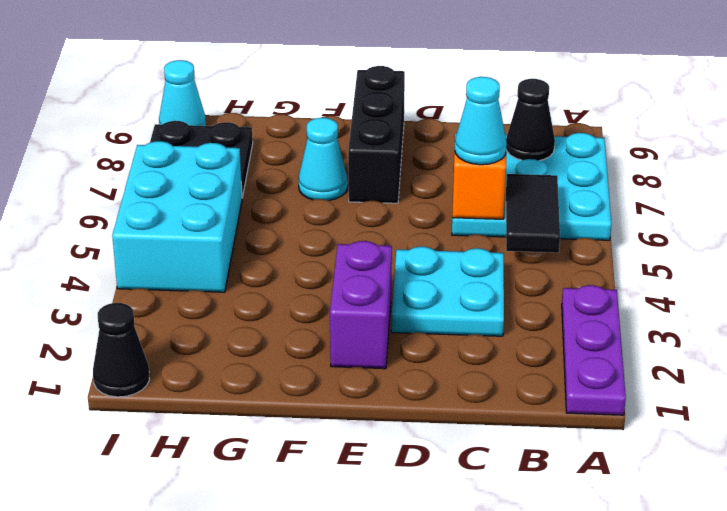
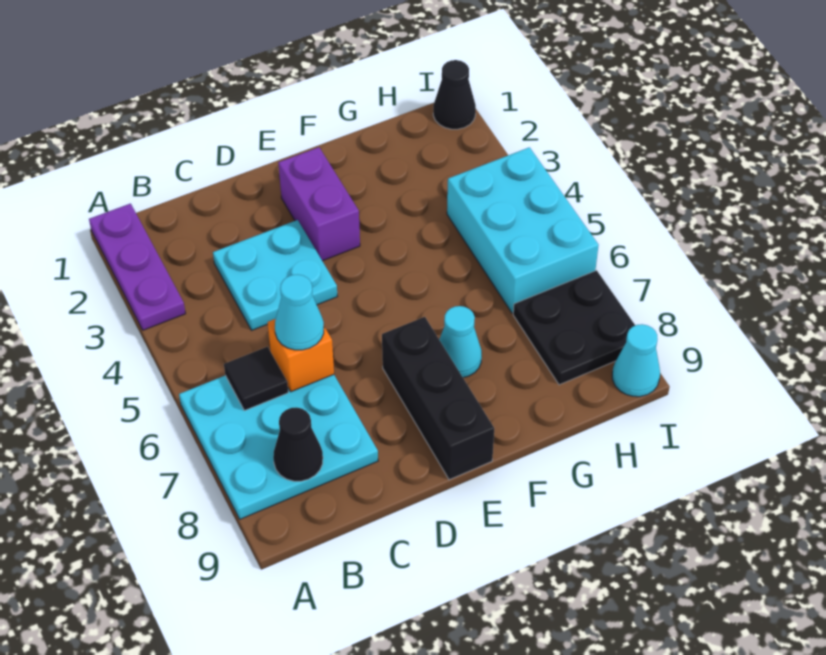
black tile B5:B6 level 2 -> black tile B6 level 2

